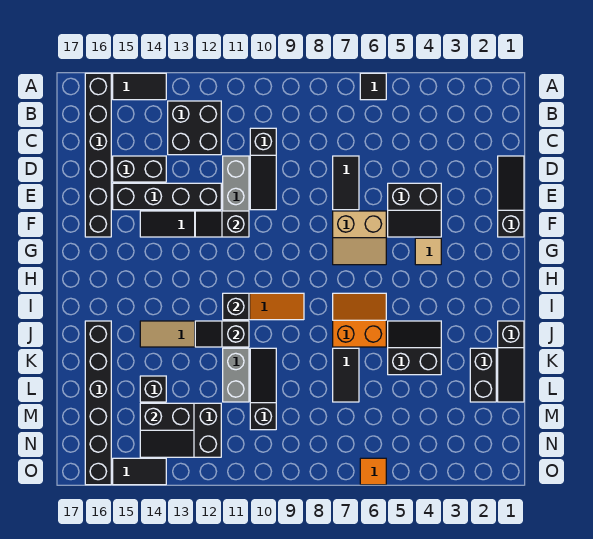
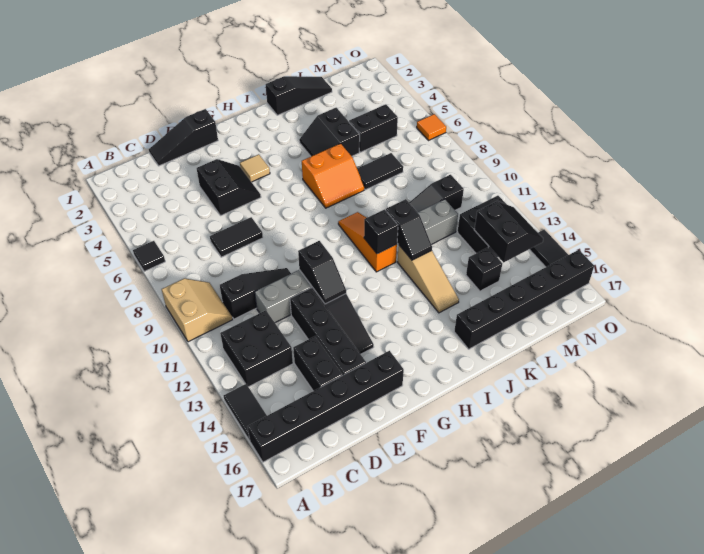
tan slope F6:G7 level 1 top F -> tan slope A9:B10 level 1 top A
orange slope I6:J7 level 1 top J -> orange slope I6:J7 level 1 top 6
black brick K2:L2 level 1 -> black brick L5:M5 level 1

